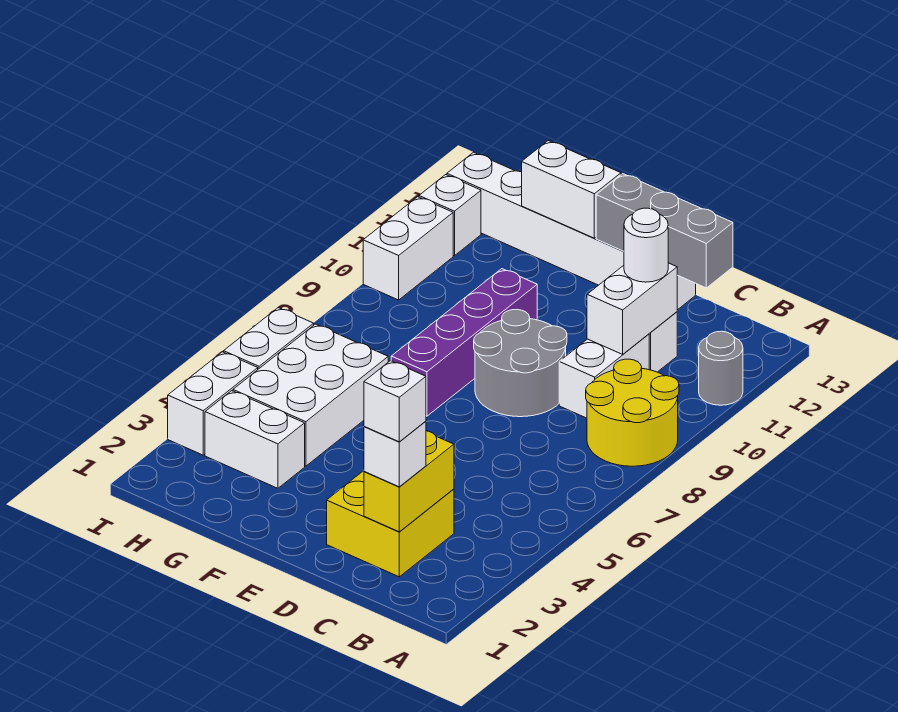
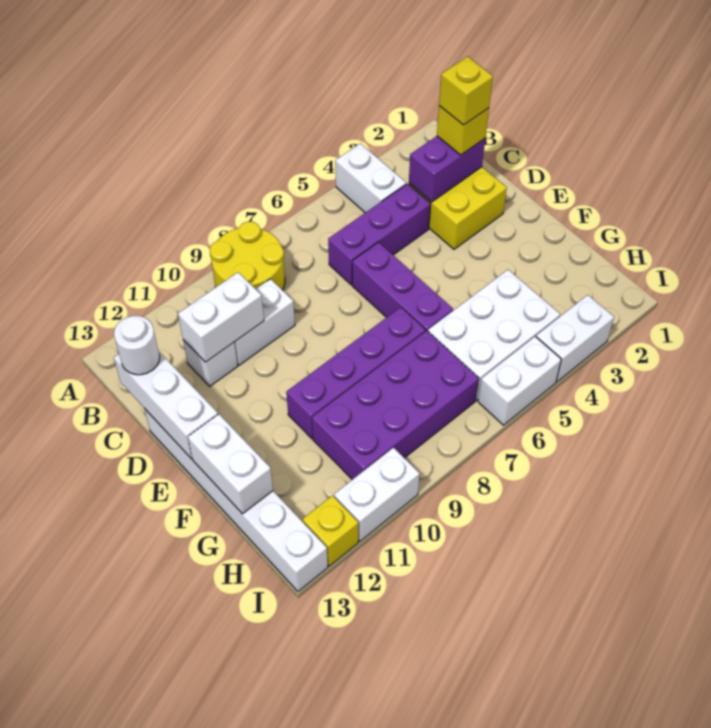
grey round brick A11 level 1 -> none
yellow brick C2:C3 level 2 -> purple brick C2:C3 level 2
white brick C2 level 3 -> yellow brick C2 level 3
white brick C2 level 4 -> yellow brick C2 level 4
none -> purple brick C4:C6 level 1
white round brick C11 level 3 -> white round brick C13 level 3
grey brick C13:E13 level 2 -> white brick C13:E13 level 2
none -> purple brick D6:F6 level 1
grey round brick D8:E9 level 1 -> none
white brick G3:H3 level 1 -> white brick A4:B4 level 1
none -> purple brick G7:H10 level 1
white brick I12 level 1 -> yellow brick I12 level 1

